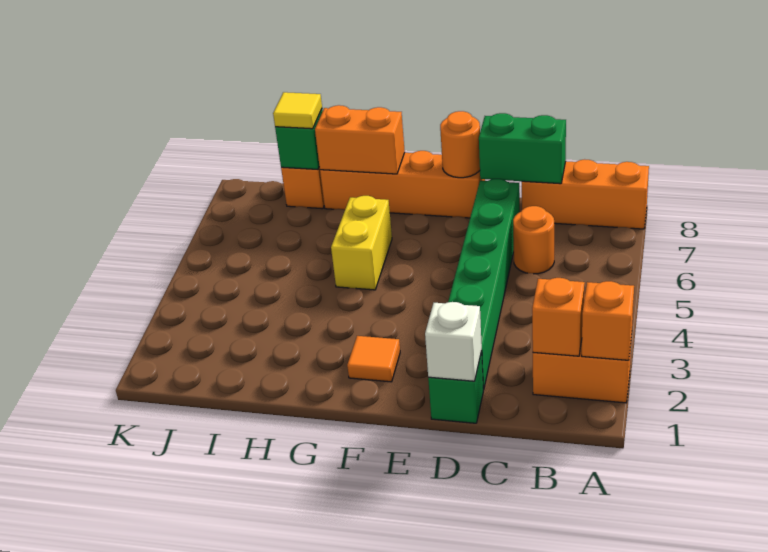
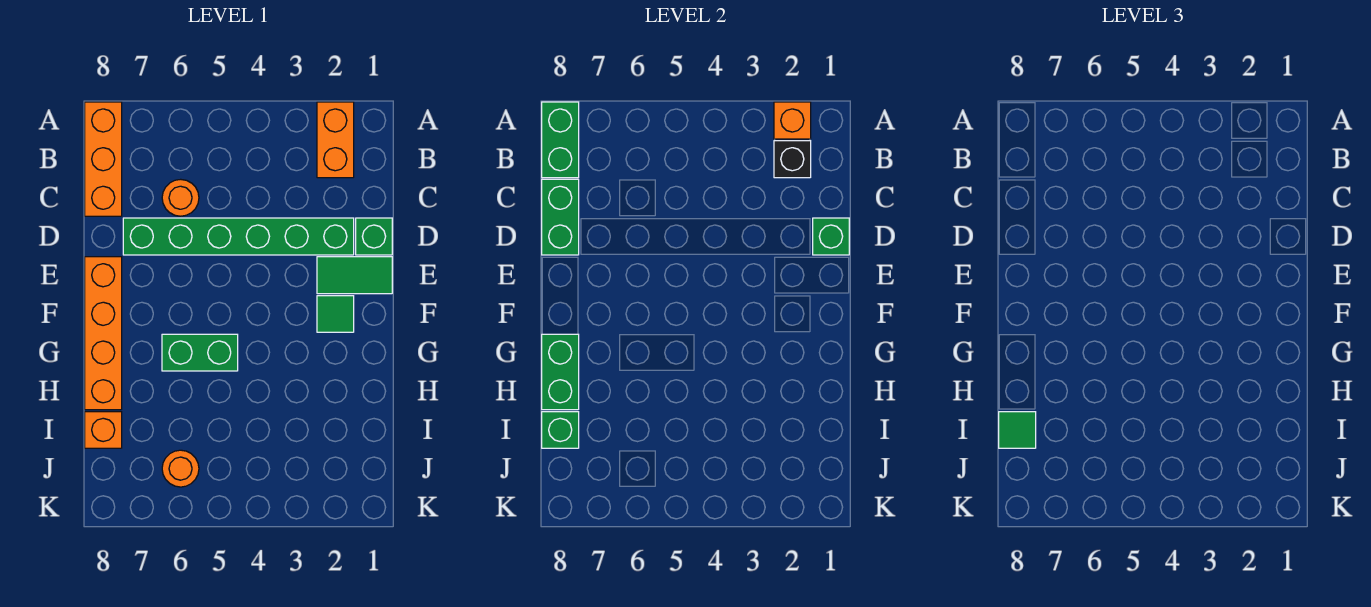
none -> green brick A8:B8 level 2
orange brick B2 level 2 -> black brick B2 level 2
white brick D1 level 2 -> green brick D1 level 2
none -> green tile E1:E2 level 1
orange round brick E8 level 2 -> orange round brick J6 level 1
orange tile F2 level 1 -> green tile F2 level 1
yellow brick G5:G6 level 1 -> green brick G5:G6 level 1
orange brick G8:H8 level 2 -> green brick G8:H8 level 2
yellow tile I8 level 3 -> green tile I8 level 3

